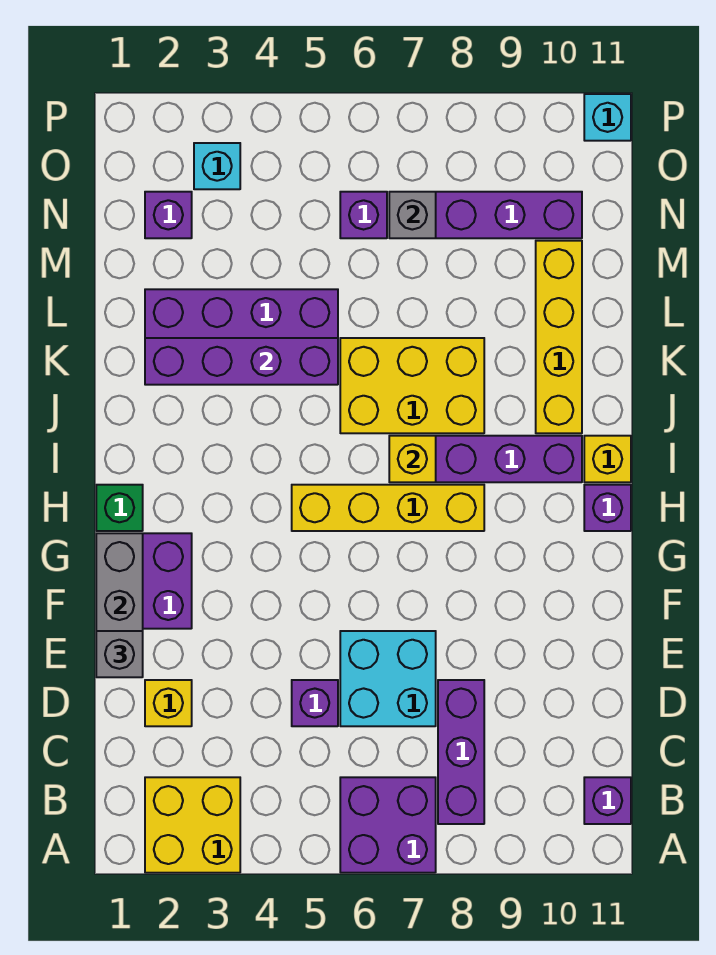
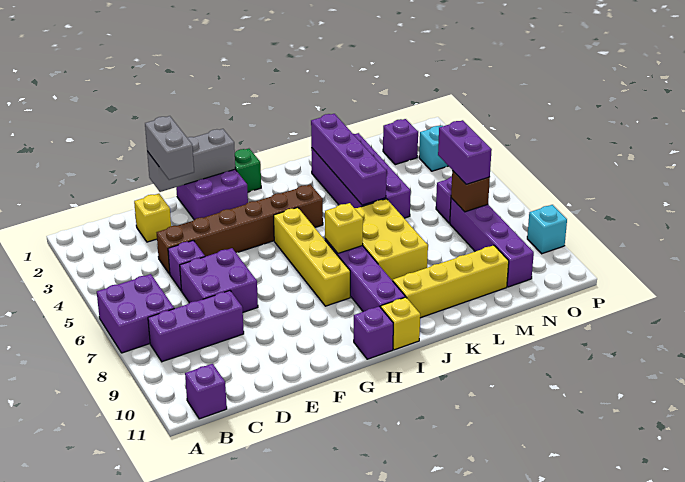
yellow brick A2:B3 level 1 -> none
none -> brown brick D4:I4 level 1
cyan brick D6:E7 level 1 -> purple brick D6:E7 level 1
grey brick E1 level 3 -> grey brick E1:E2 level 3
none -> purple brick N6:N7 level 3
grey brick N7 level 2 -> brown brick N7 level 2
cyan brick P11 level 1 -> cyan brick P9 level 1

